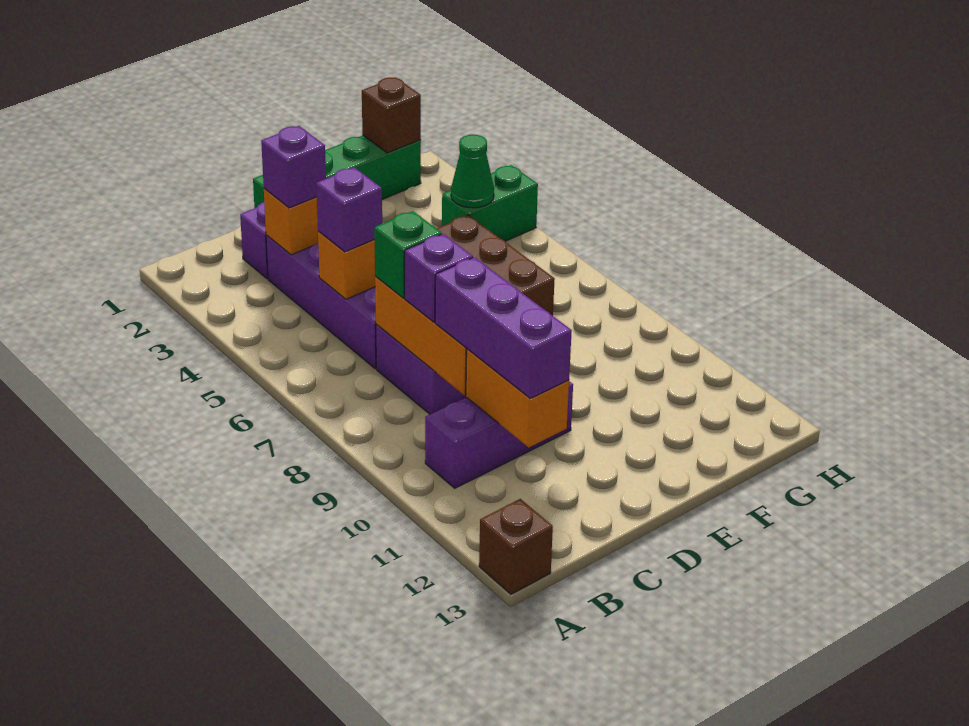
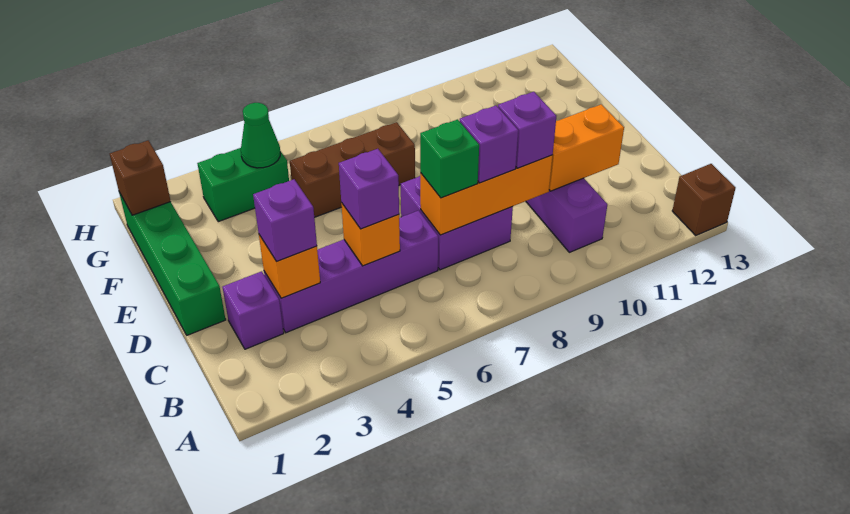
purple brick C9:C11 level 3 -> purple brick C9 level 3
green brick G4:H4 level 1 -> green brick G3:G4 level 1

